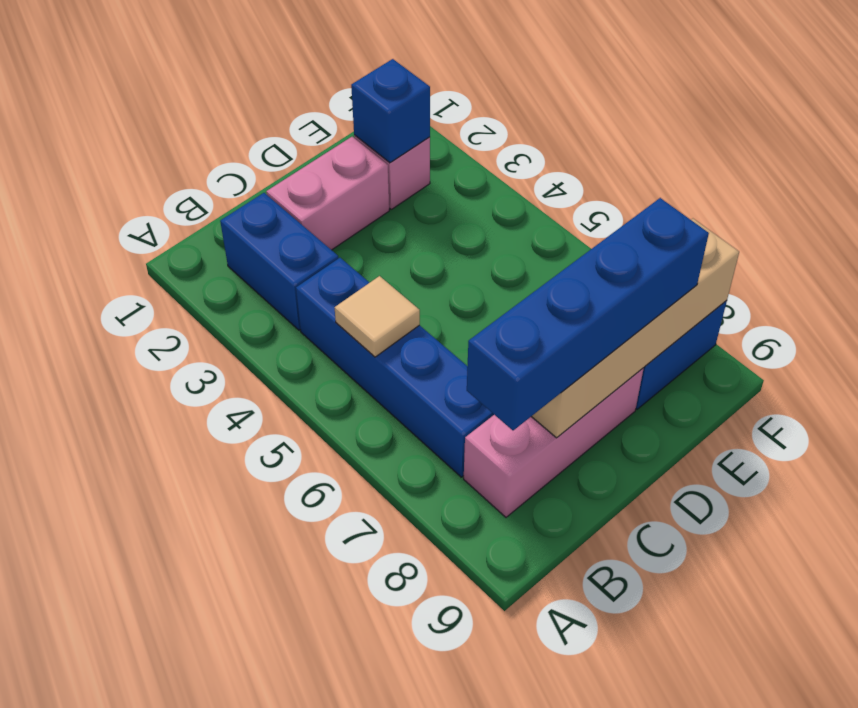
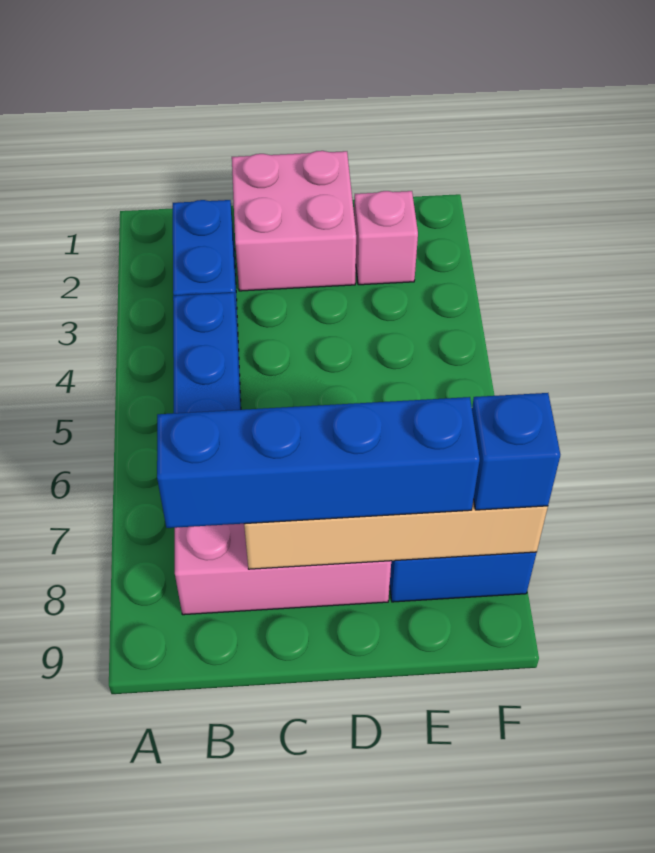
tan tile B5 level 2 -> none
pink brick C2:D2 level 1 -> pink brick C1:D2 level 1
blue brick E2 level 2 -> blue brick F8 level 3

